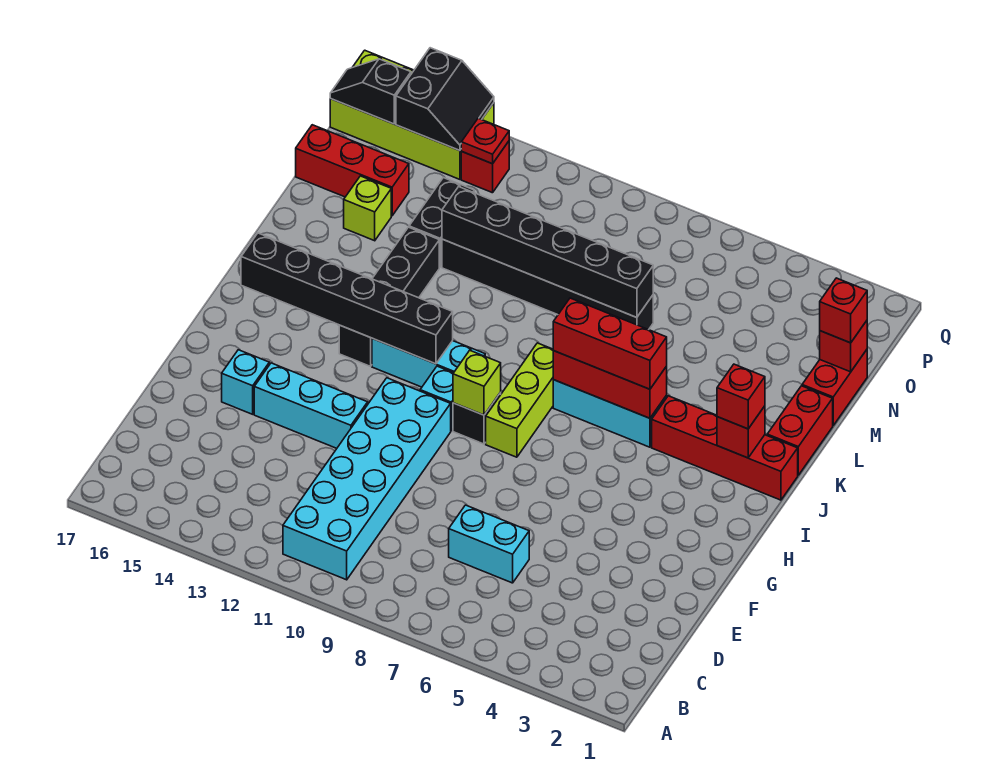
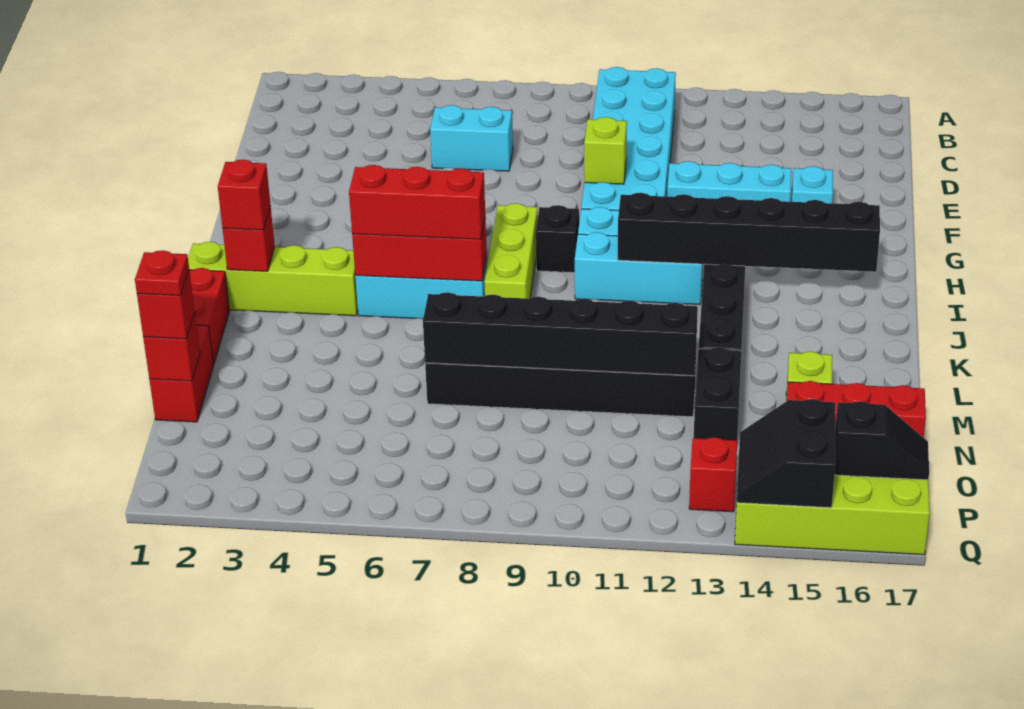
lime brick H9 level 2 -> lime brick F10 level 2
red brick J1:J4 level 1 -> lime brick J1:J4 level 1
red plate P13 level 2 -> red plate N1 level 4

